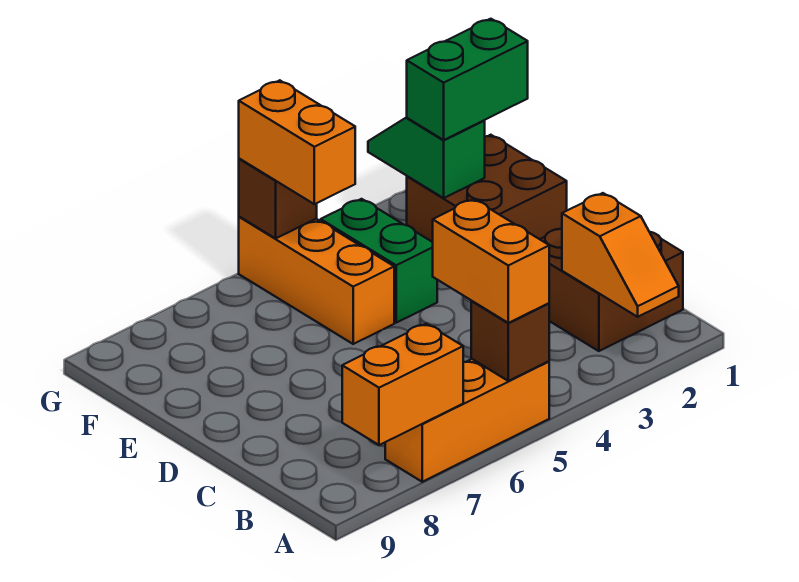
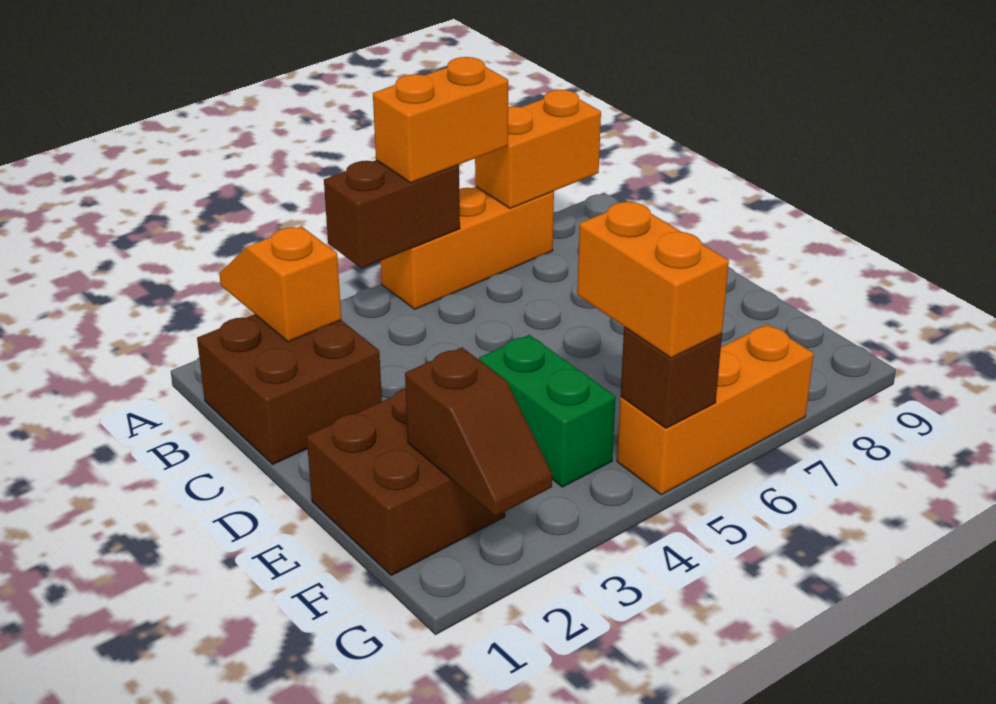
brown brick A5 level 2 -> brown brick A4:A5 level 2
orange brick A5:B5 level 3 -> orange brick A5:A6 level 3
orange brick E5:G5 level 1 -> orange brick G5:G7 level 1
green brick F1:F2 level 3 -> none
green slope F2:G2 level 2 top F -> brown slope F2:G2 level 2 top F

